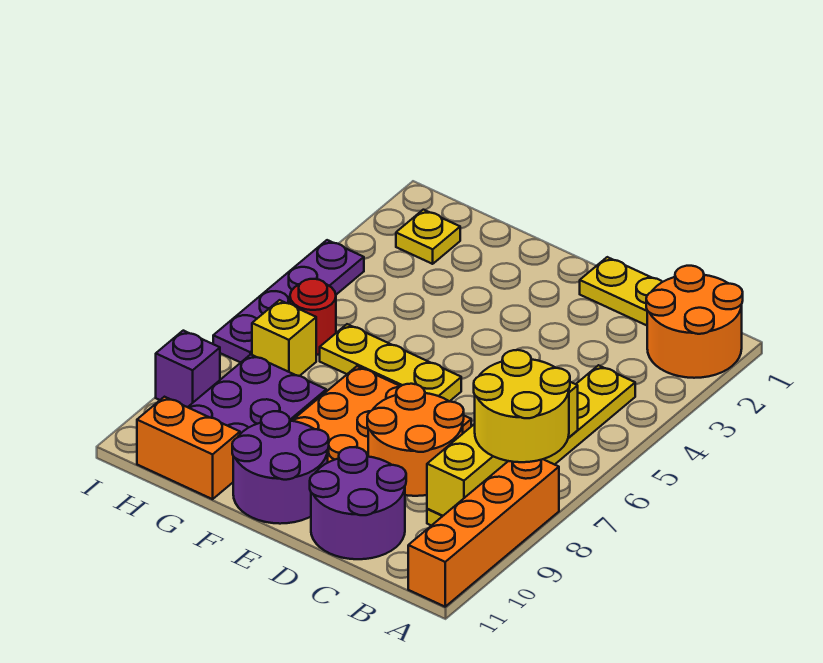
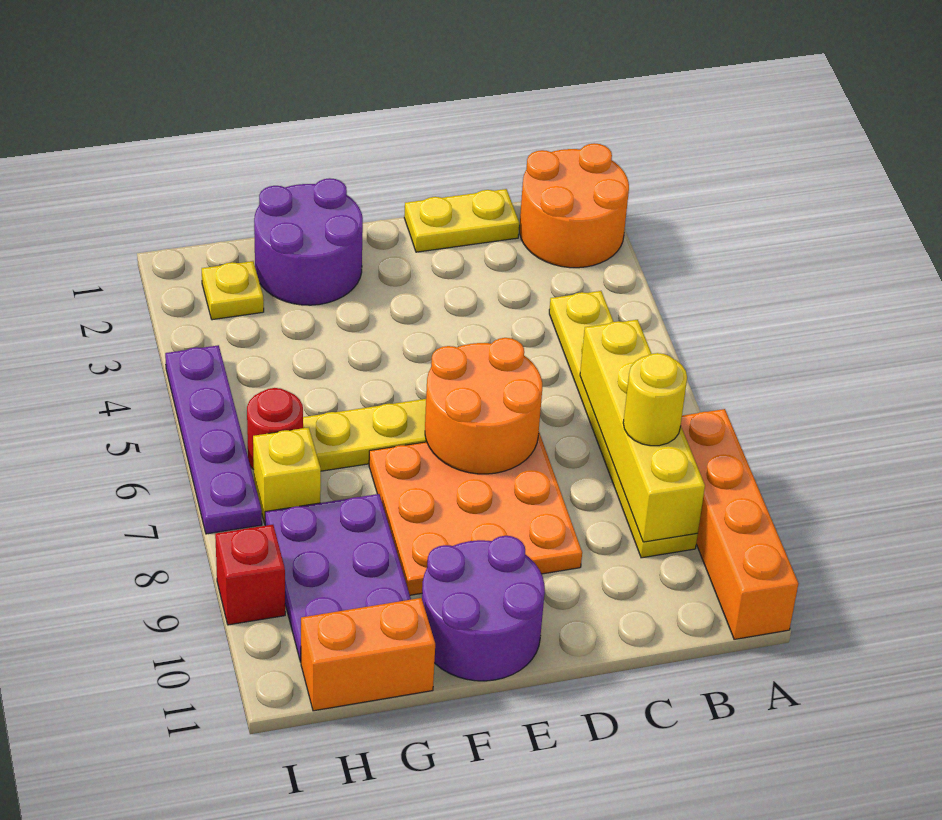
yellow round brick A7:B8 level 3 -> yellow round brick B8 level 3
orange round brick C8:D9 level 2 -> orange round brick D6:E7 level 2
purple round brick C10:D11 level 1 -> purple round brick F1:G2 level 1
purple brick I9 level 1 -> red brick I9 level 1

